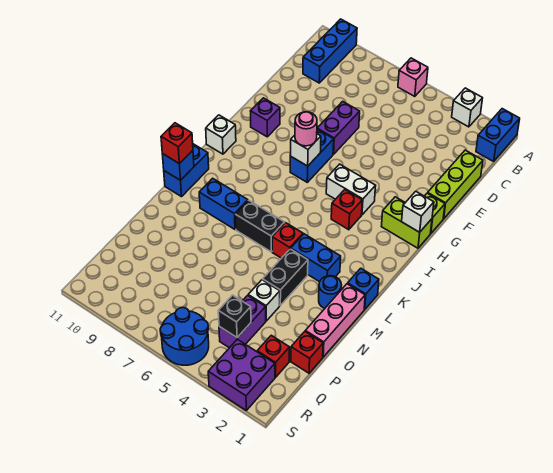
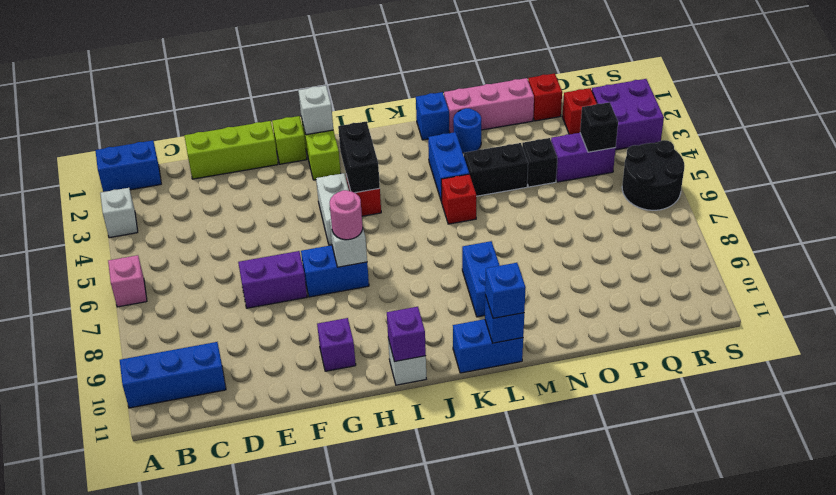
none -> purple brick I11 level 2
black brick L6:L7 level 1 -> black brick I3:I4 level 2
red brick L11 level 3 -> blue brick L11 level 3
white brick O4 level 1 -> black brick O4 level 1
blue round brick R5:S6 level 1 -> black round brick R5:S6 level 1

